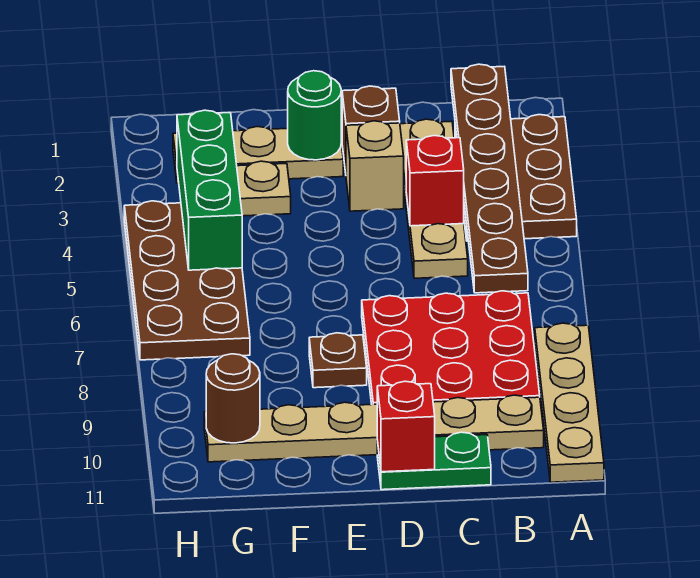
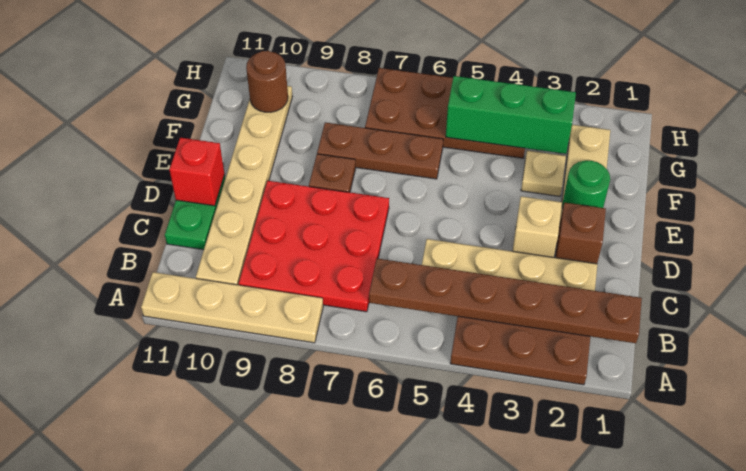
red brick C4 level 2 -> none
none -> brown plate F6:F8 level 1

